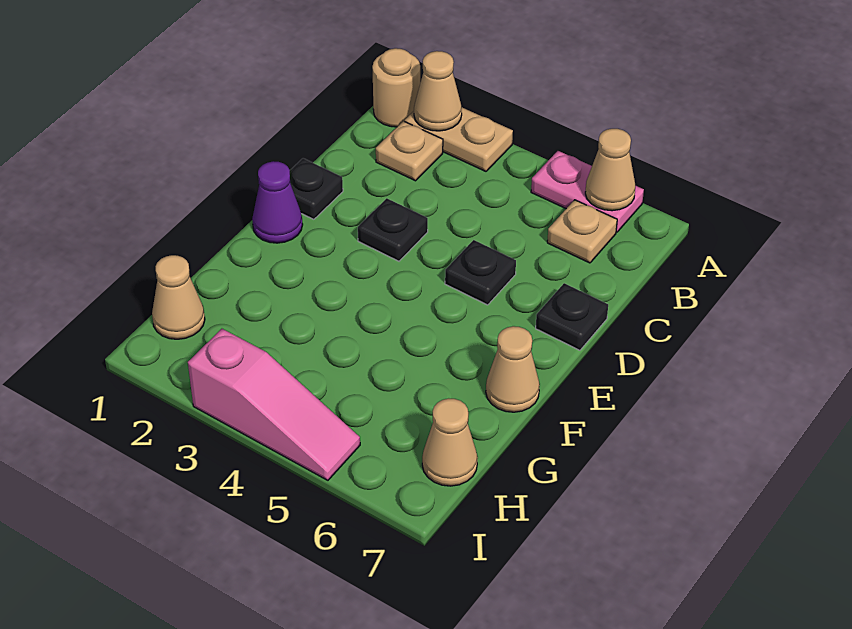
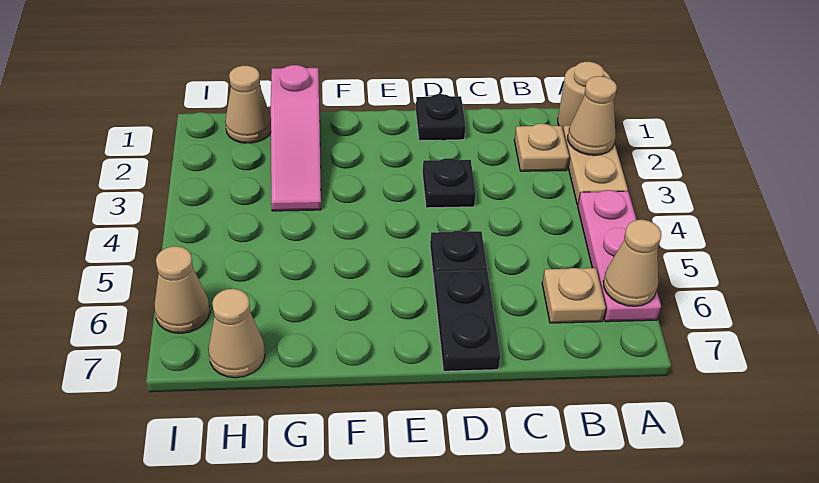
pink plate A5:A6 level 1 -> pink plate A4:A6 level 1
black plate D7 level 1 -> black plate D6:D7 level 1
purple cone E1 level 1 -> none
tan cone F7 level 1 -> tan cone I6 level 1
pink slope I3:I5 level 1 top 3 -> pink slope G1:G3 level 1 top 1

